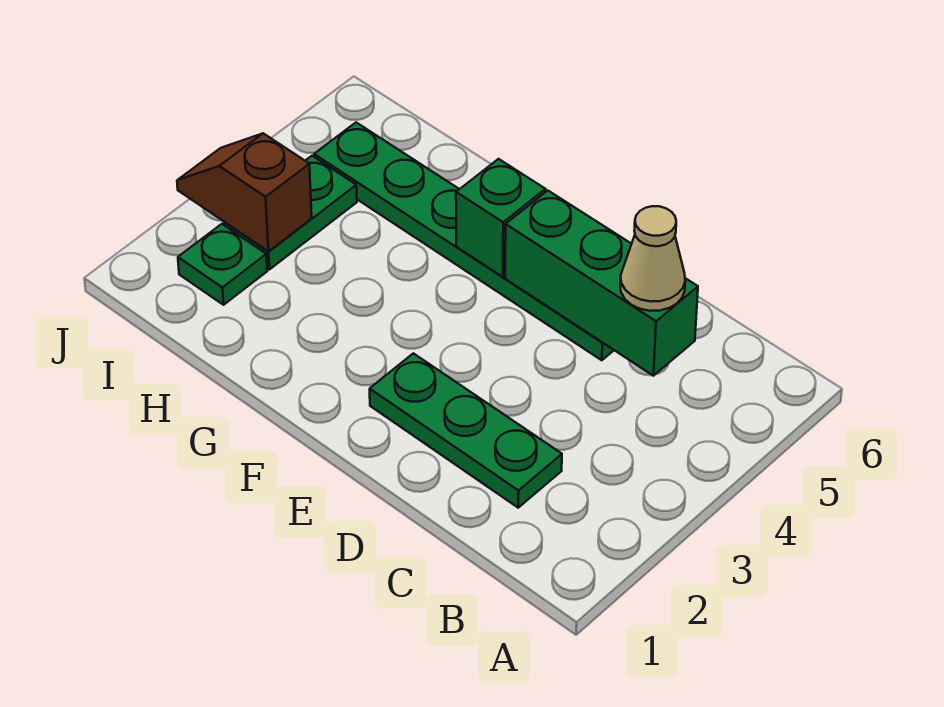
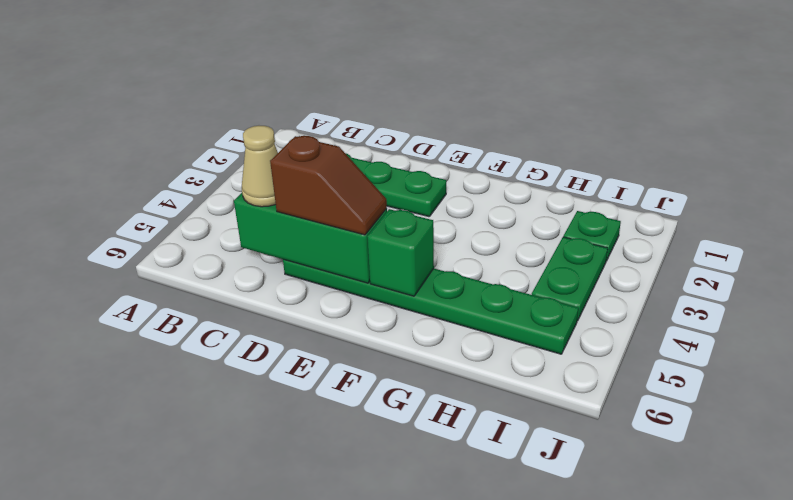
brown slope I3:J3 level 2 top I -> brown slope D5:E5 level 3 top D

